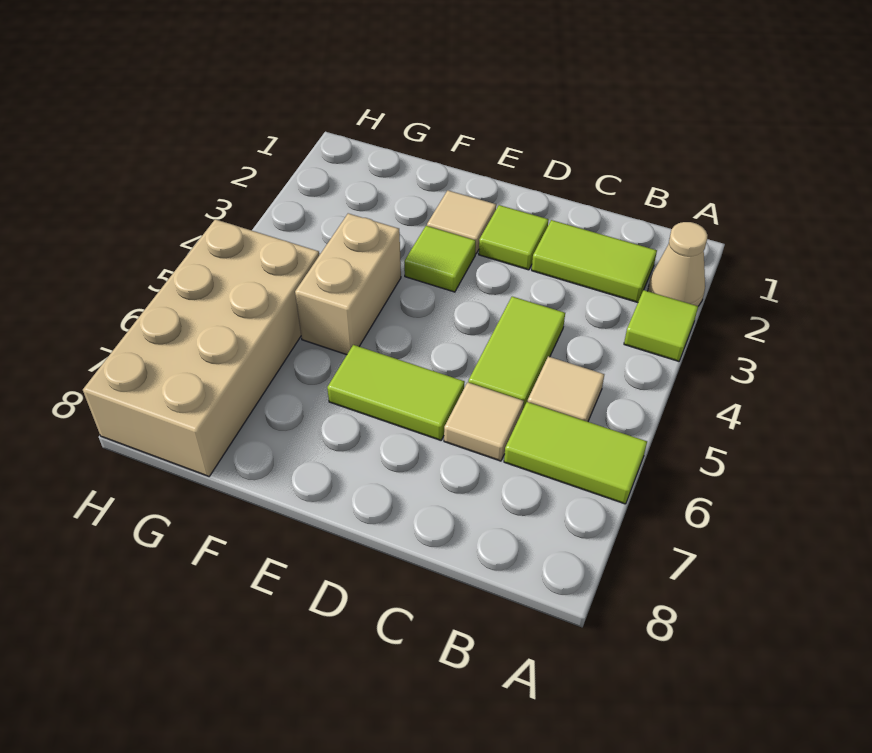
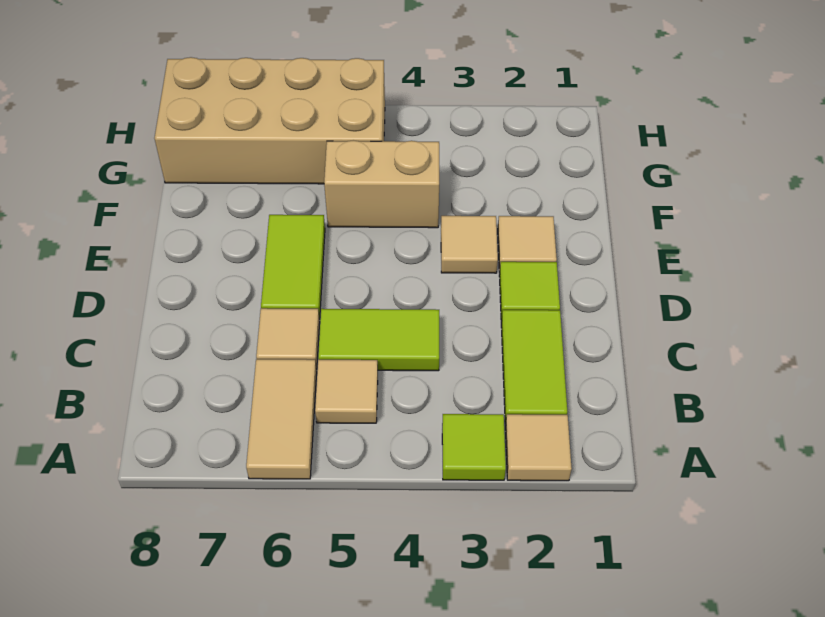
tan cone A2 level 1 -> tan tile A2 level 1
lime tile A6:B6 level 1 -> tan tile A6:B6 level 1
lime tile E3 level 1 -> tan tile E3 level 1

